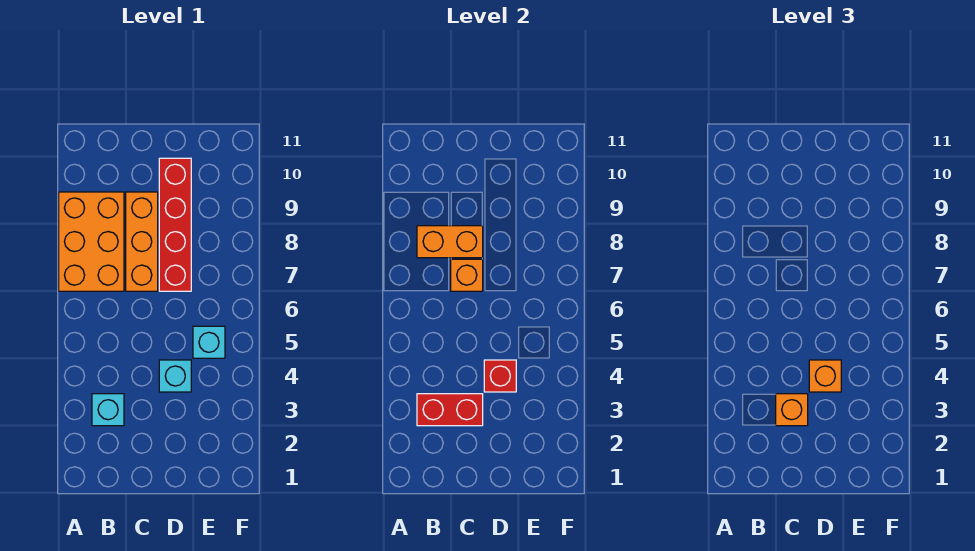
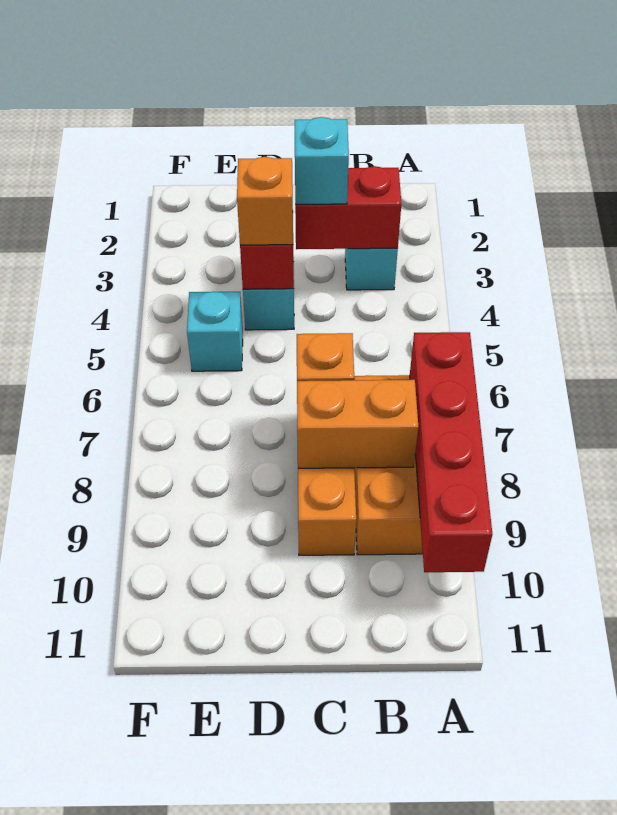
orange brick C3 level 3 -> cyan brick C3 level 3
red brick D7:D10 level 1 -> red brick A7:A10 level 2

